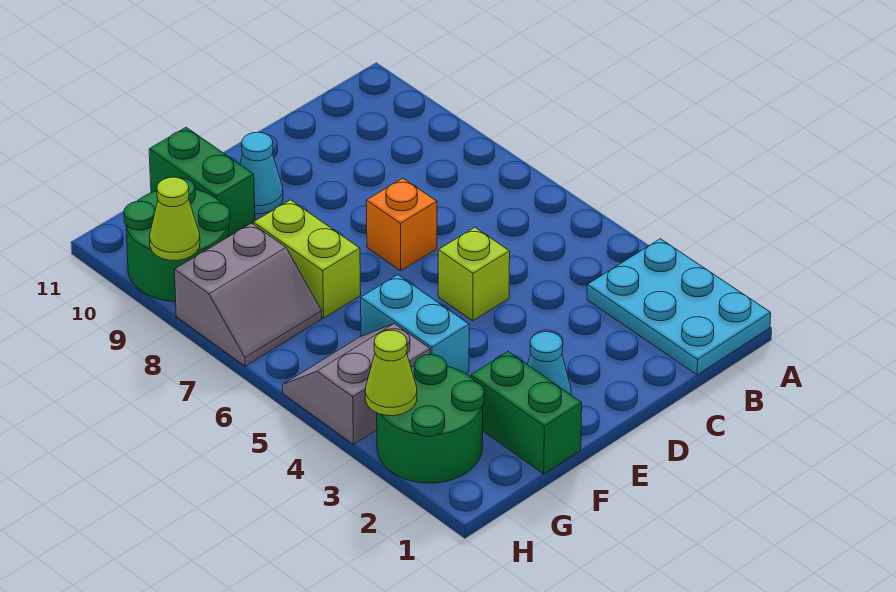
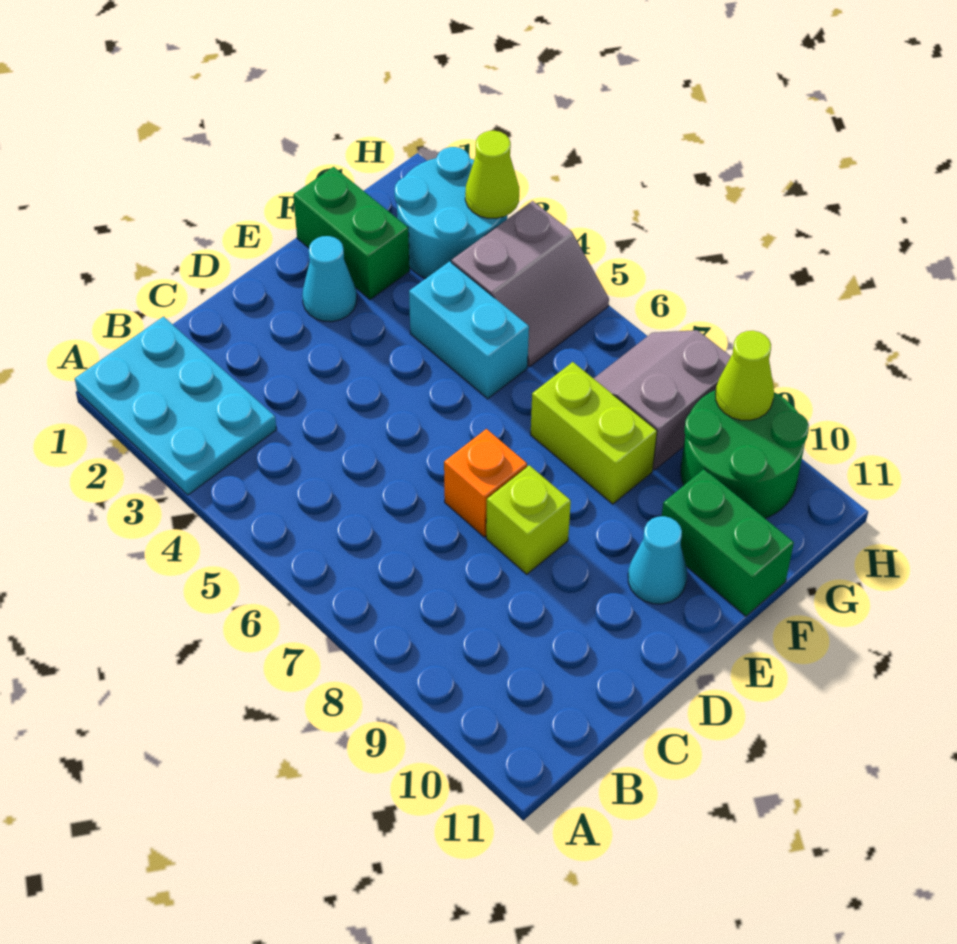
lime brick D5 level 1 -> lime brick D8 level 1
green round brick G2:H3 level 1 -> cyan round brick G2:H3 level 1

